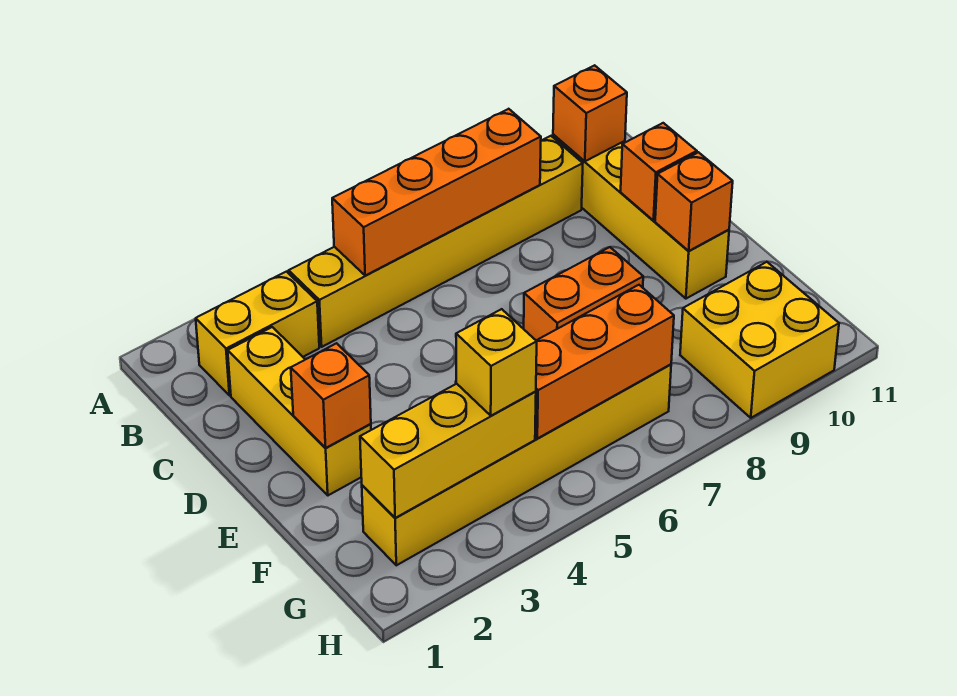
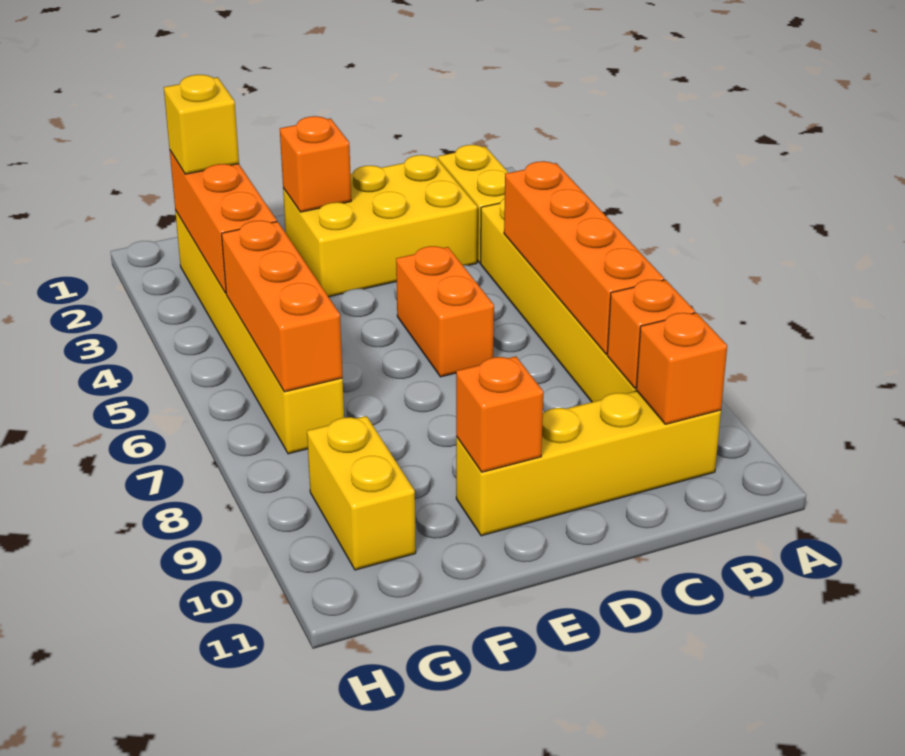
yellow brick C2:E2 level 1 -> yellow brick C2:E3 level 1
orange brick D10 level 2 -> orange brick B9 level 2
orange brick E7:E8 level 1 -> orange brick D5:D6 level 1
yellow brick G2:G4 level 2 -> orange brick G2:G4 level 2
yellow brick G4 level 3 -> yellow brick G2 level 3
yellow brick G9:H10 level 1 -> yellow brick G9:G10 level 1

